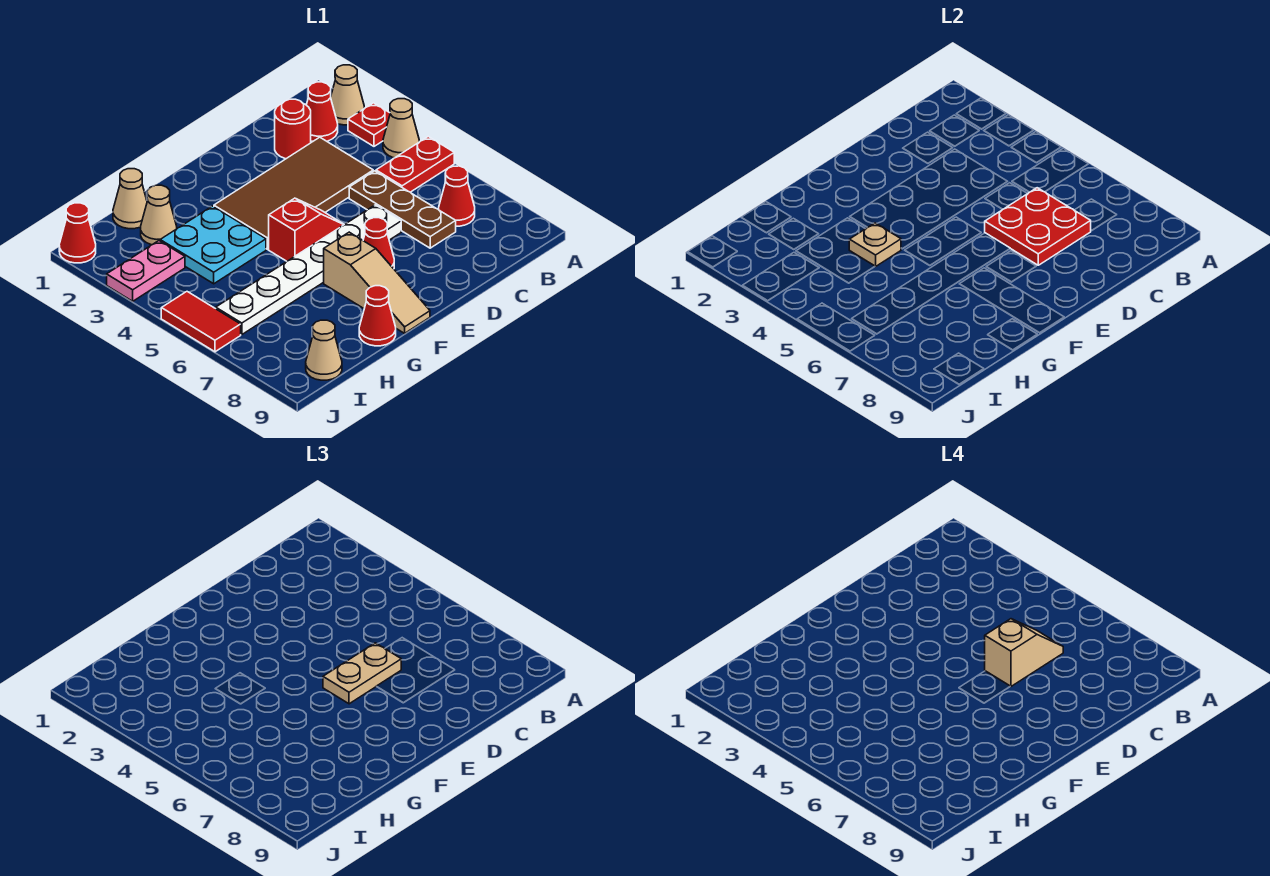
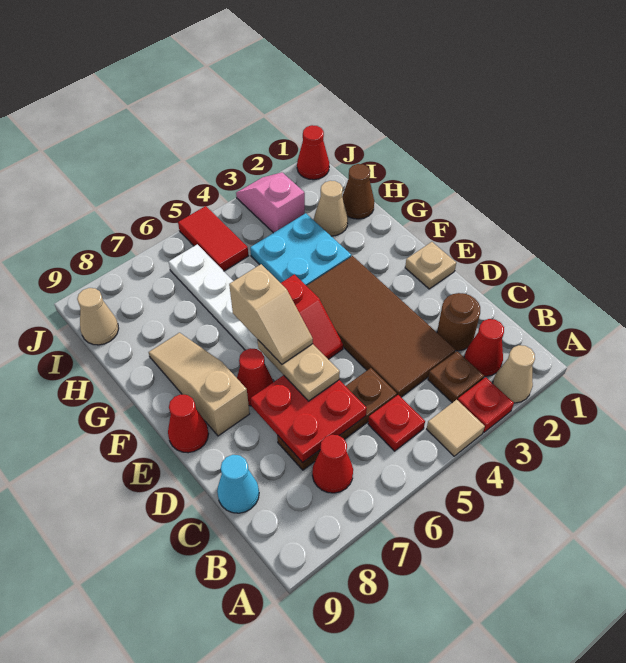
tan cone A4 level 1 -> tan tile A4 level 1
red plate A5:B5 level 1 -> red plate B5 level 1
none -> brown plate B3 level 1
red round brick C2 level 1 -> brown round brick C2 level 1
tan slope C6:D6 level 4 top D -> tan slope E6:F6 level 4 top F
none -> cyan cone C9 level 1
tan slope F7:F9 level 1 top 7 -> tan slope E8:G8 level 1 top E
tan plate G4 level 2 -> tan plate E1 level 1
red cone G9 level 1 -> red cone E9 level 1
tan cone H1 level 1 -> brown cone H1 level 1
pink plate I3:J3 level 1 -> pink slope I3:J3 level 1 top I
red tile J5:J6 level 1 -> red tile I5:J5 level 1

